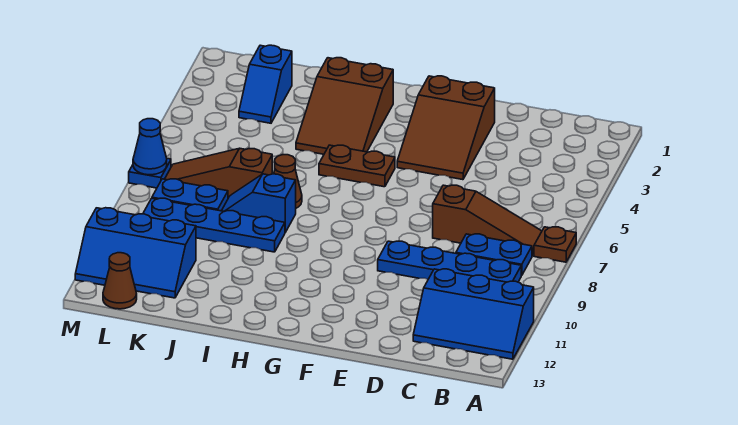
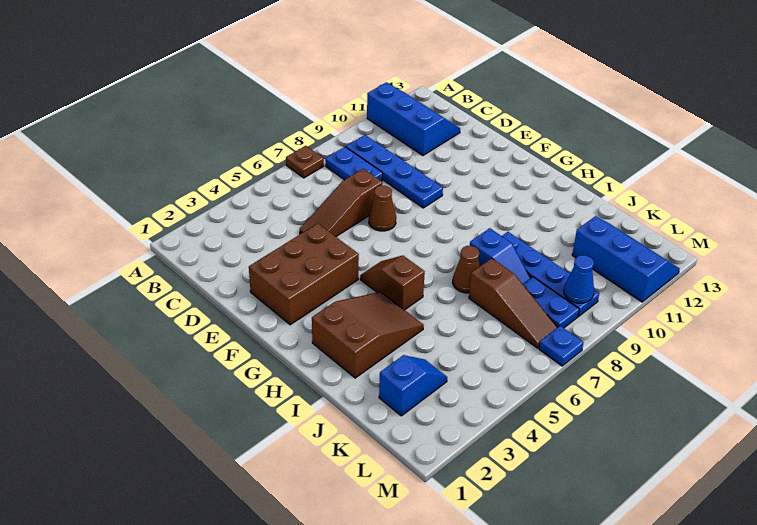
brown slope B7:D7 level 1 top D -> brown slope D5:D7 level 1 top 7
brown slope E2:F4 level 1 top 2 -> brown brick E2:F4 level 1
brown plate G5:H5 level 1 -> brown slope G5:H5 level 1 top H
brown cone L13 level 1 -> brown cone E7 level 1
blue cone M7 level 2 -> blue cone L9 level 2

